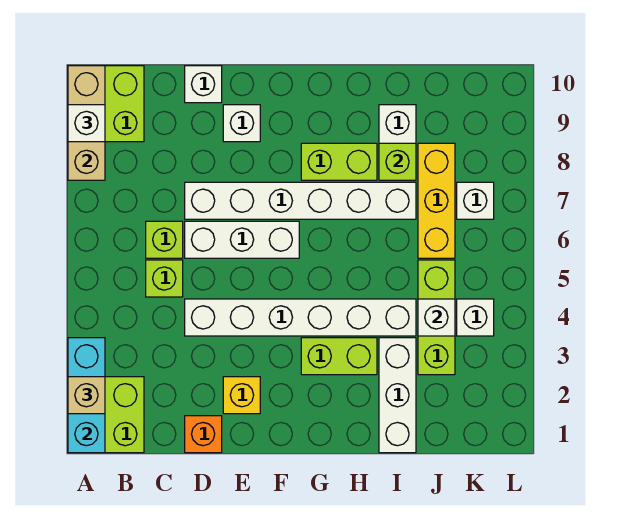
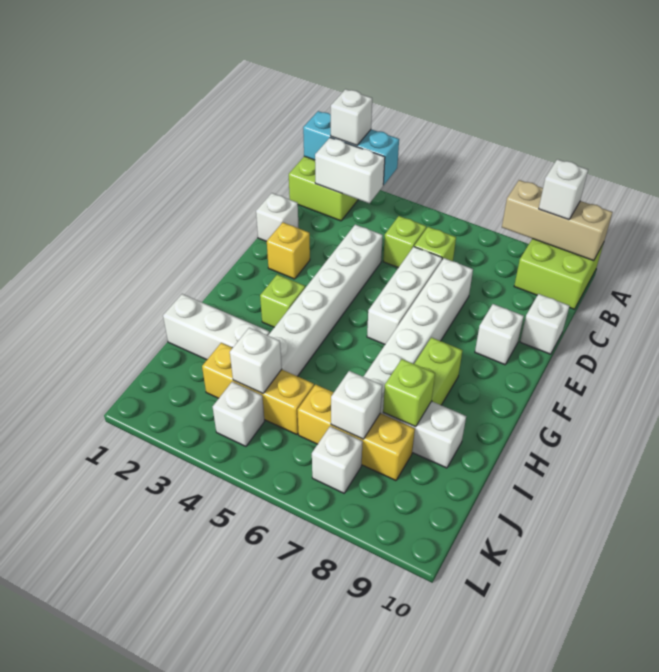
tan brick A2 level 3 -> white brick A2 level 3
none -> white brick B2:B3 level 2
orange brick D1 level 1 -> white brick D1 level 1
lime brick G3:H3 level 1 -> lime brick G3 level 1
lime brick J3:J5 level 1 -> yellow brick J3:J5 level 1
none -> white brick J7 level 2

